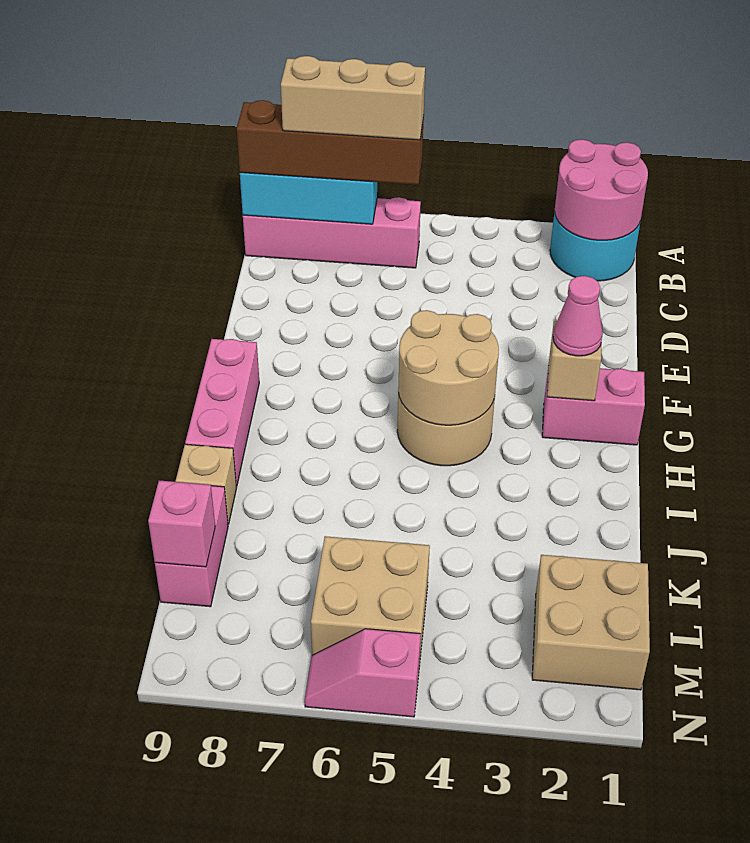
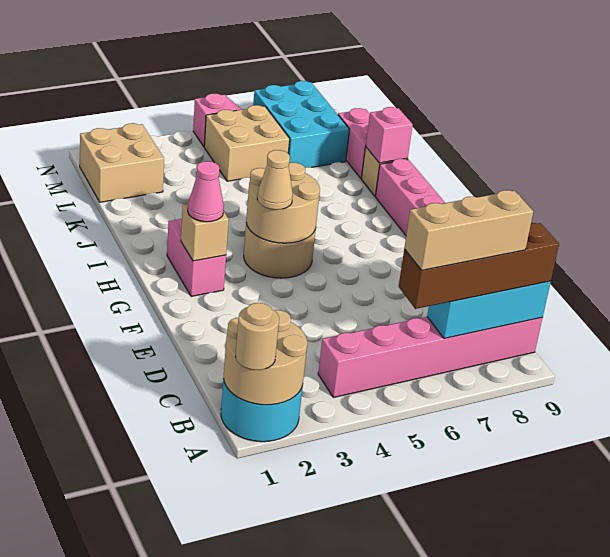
pink round brick A1:B2 level 2 -> tan round brick A1:B2 level 2
none -> tan round brick A1 level 3
pink brick B6:B9 level 1 -> pink brick B4:B9 level 1
pink brick G1:G2 level 1 -> pink brick G2:H2 level 1
none -> tan cone G4 level 3
none -> cyan brick L7:N8 level 1
pink brick L9 level 2 -> pink brick J9 level 2

